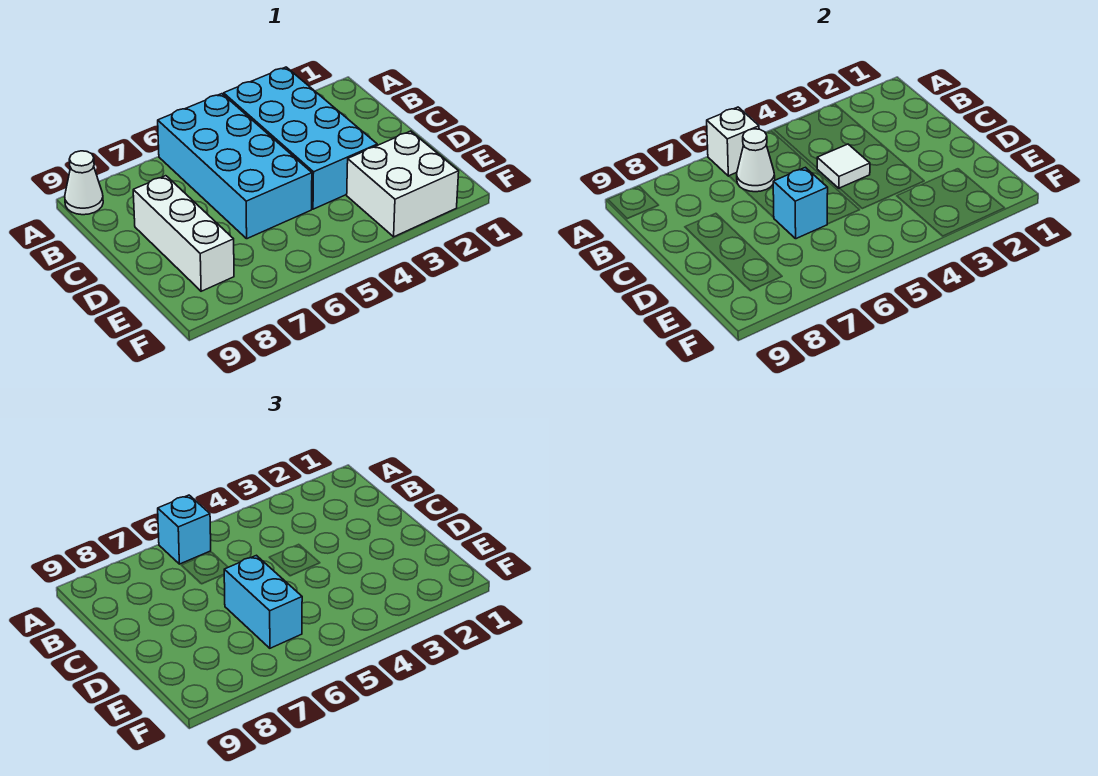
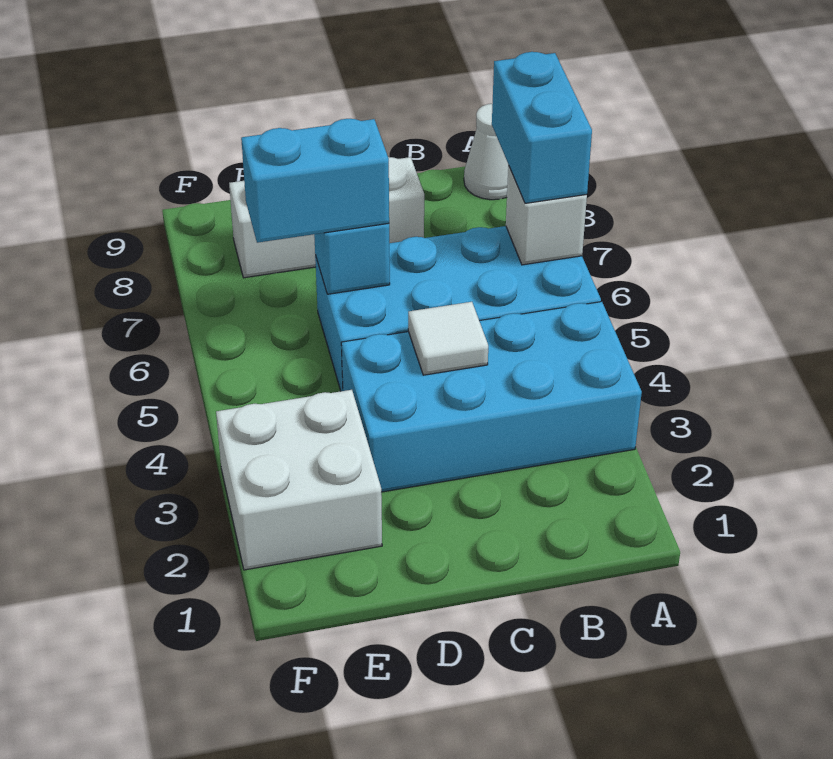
cyan brick A6 level 3 -> cyan brick A6:A7 level 3
white cone B6 level 2 -> none

